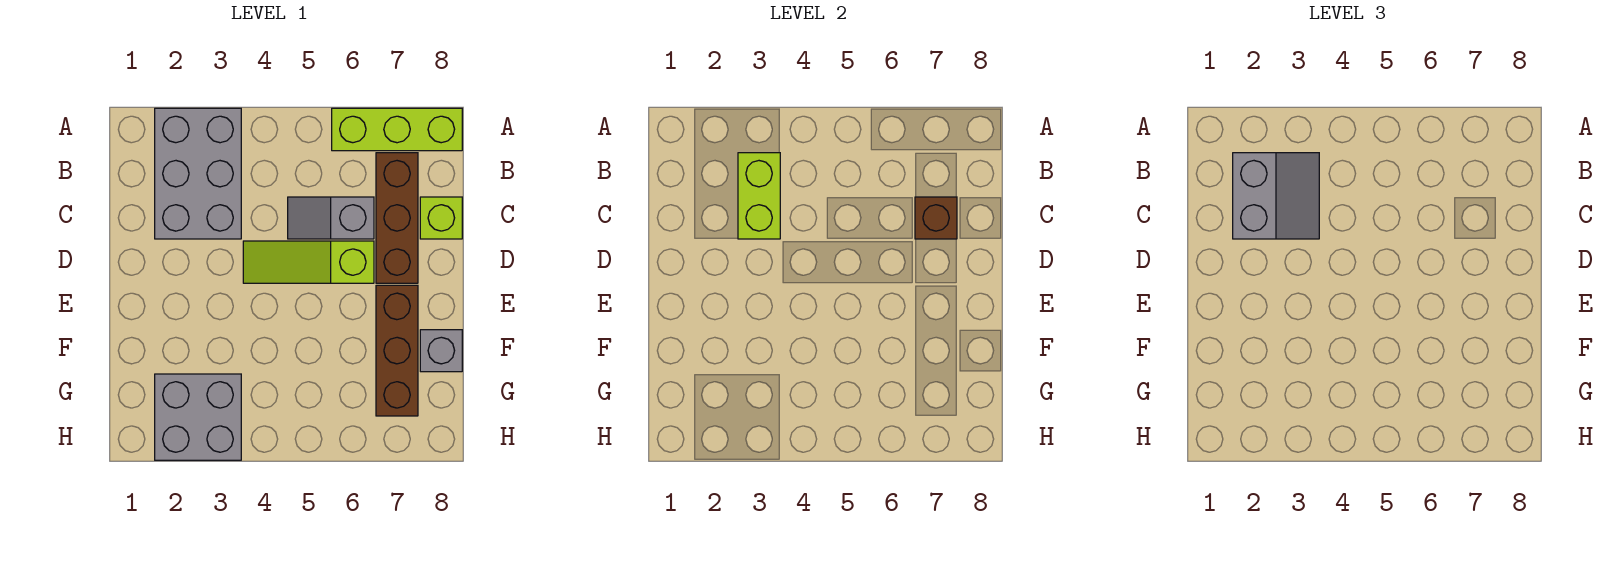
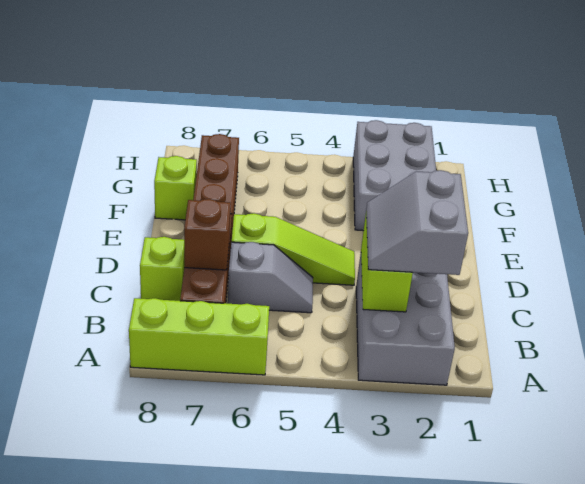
grey brick F8 level 1 -> lime brick F8 level 1
grey brick G2:H3 level 1 -> grey brick F2:H3 level 1

